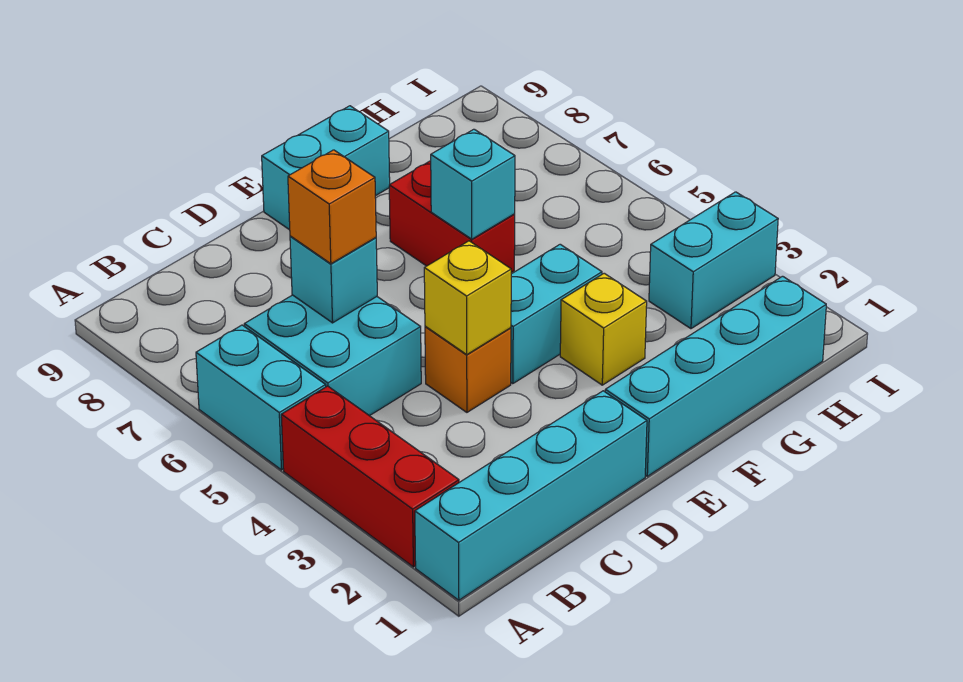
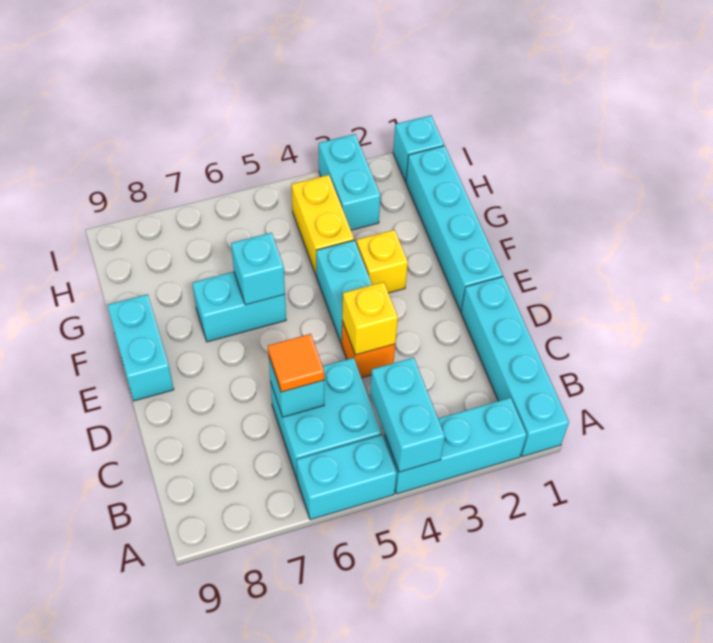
red brick A2:A4 level 1 -> cyan brick A2:A4 level 1
none -> cyan brick A4:B4 level 2
orange brick C6 level 3 -> orange tile C6 level 3
red brick F6:F7 level 1 -> cyan brick F6:F7 level 1
none -> yellow brick G4:H4 level 1
none -> cyan brick I1 level 1

